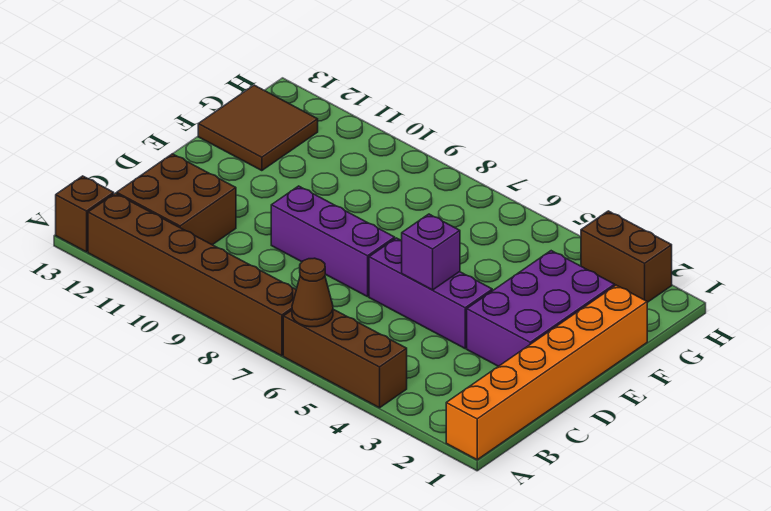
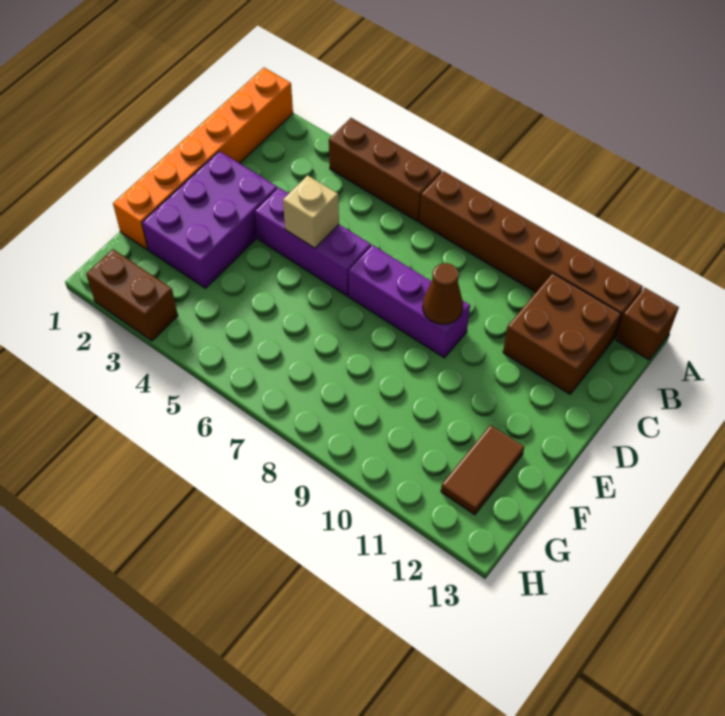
brown cone A6 level 2 -> brown cone D9 level 2
purple brick D5 level 2 -> tan brick D5 level 2
brown tile F12:G13 level 1 -> brown tile F12:G12 level 1

